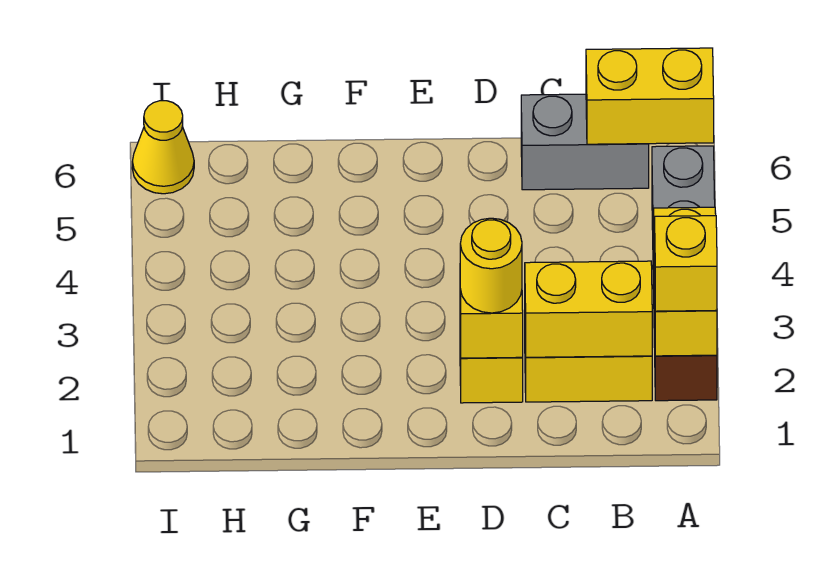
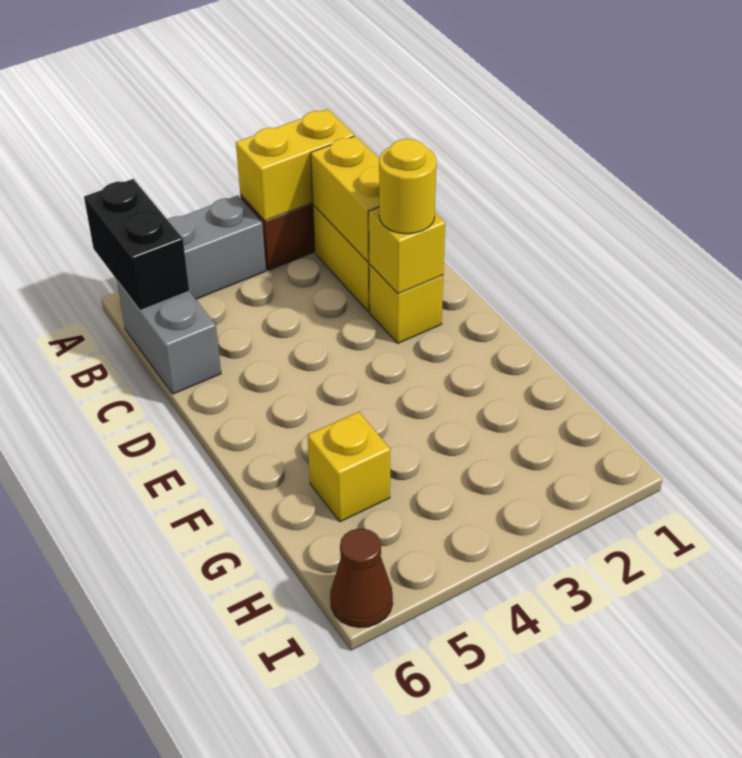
yellow brick A2 level 3 -> yellow brick G5 level 1
yellow brick A6:B6 level 2 -> black brick A6:B6 level 2
yellow cone I6 level 1 -> brown cone I6 level 1

